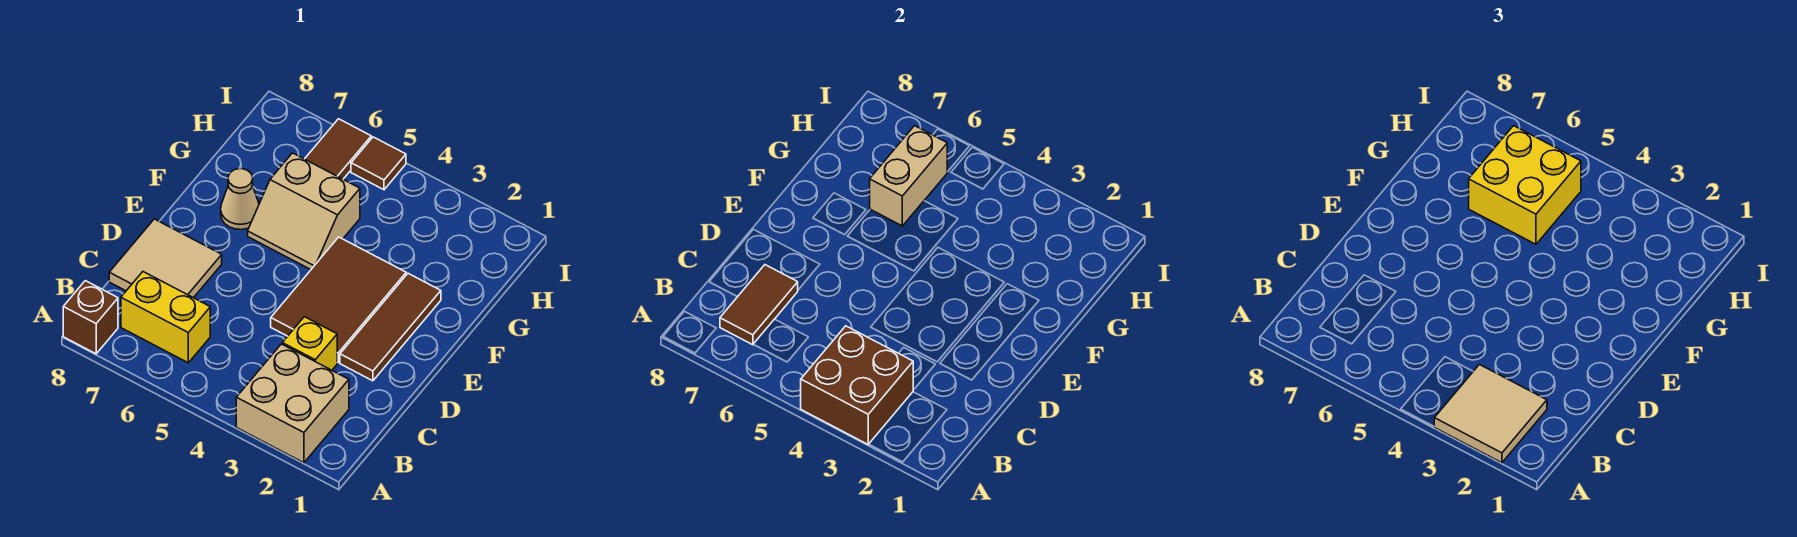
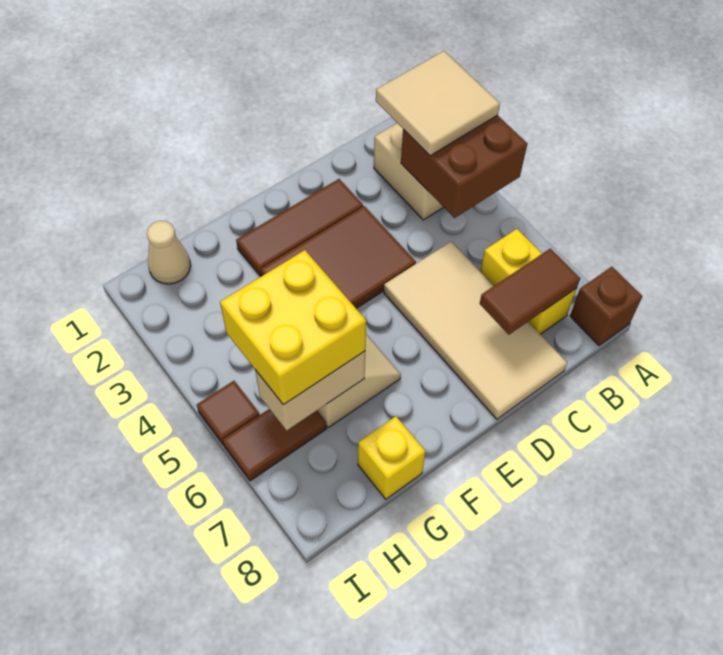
yellow brick C3 level 1 -> yellow brick G8 level 1
tan tile C7:D8 level 1 -> tan tile C5:D8 level 1
tan cone F7 level 1 -> tan cone H1 level 1

